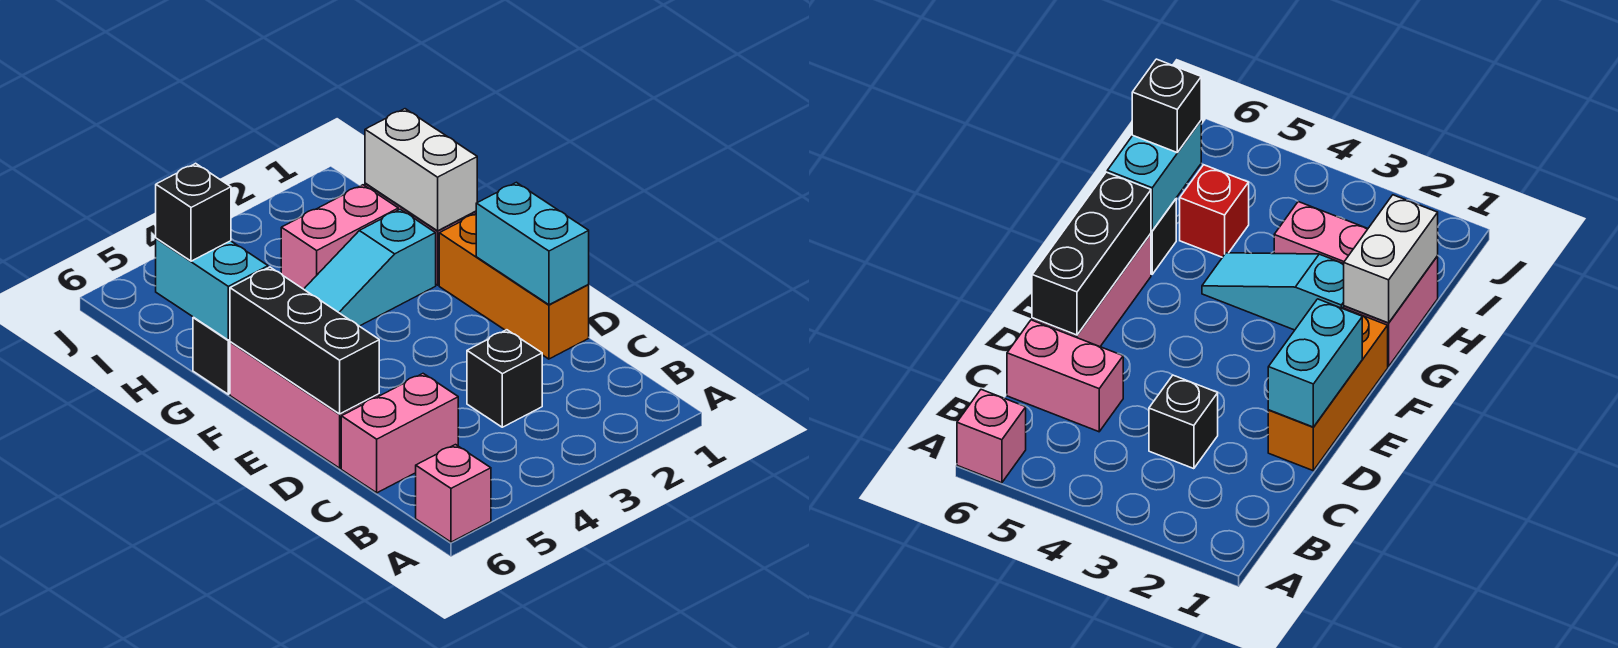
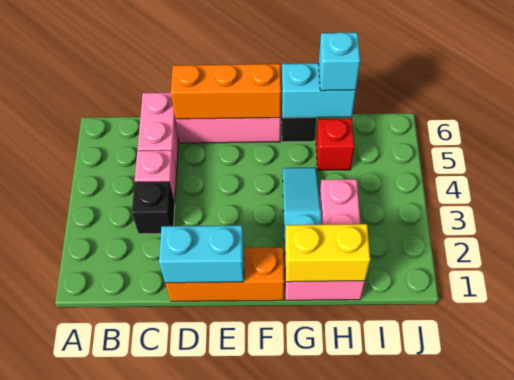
pink brick A6 level 1 -> pink brick C4 level 1
black brick D6:F6 level 2 -> orange brick D6:F6 level 2
white brick G1:H1 level 2 -> yellow brick G1:H1 level 2
black brick H6 level 3 -> cyan brick H6 level 3

